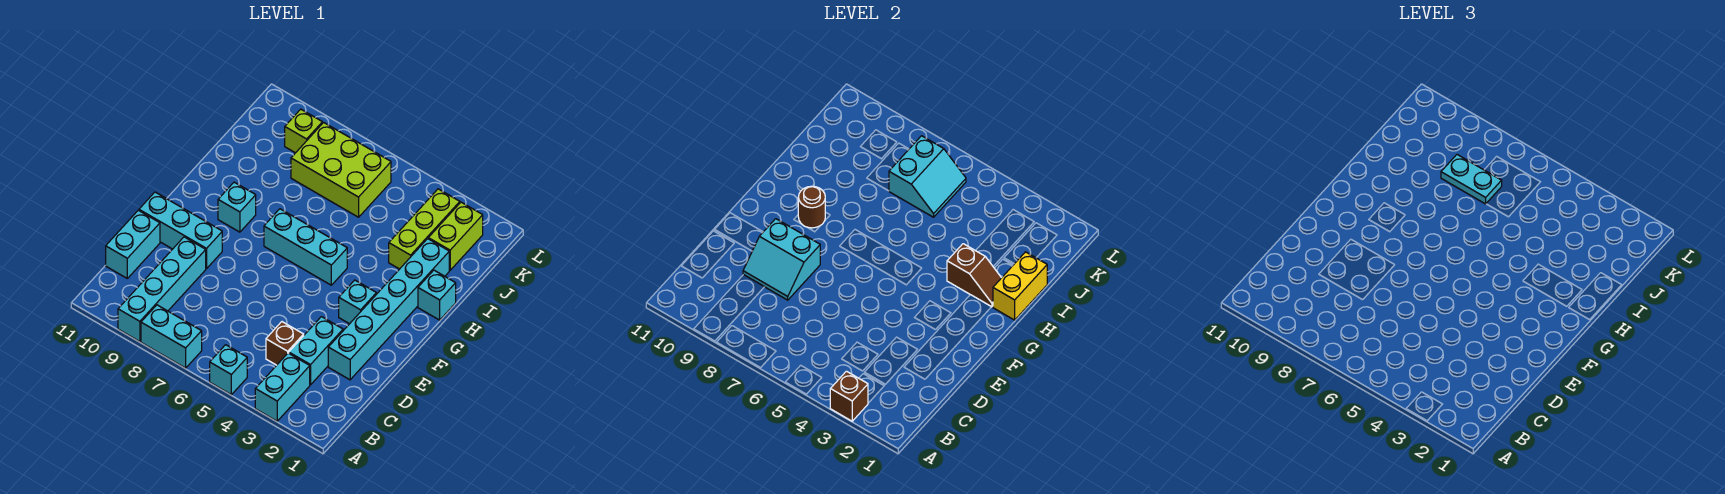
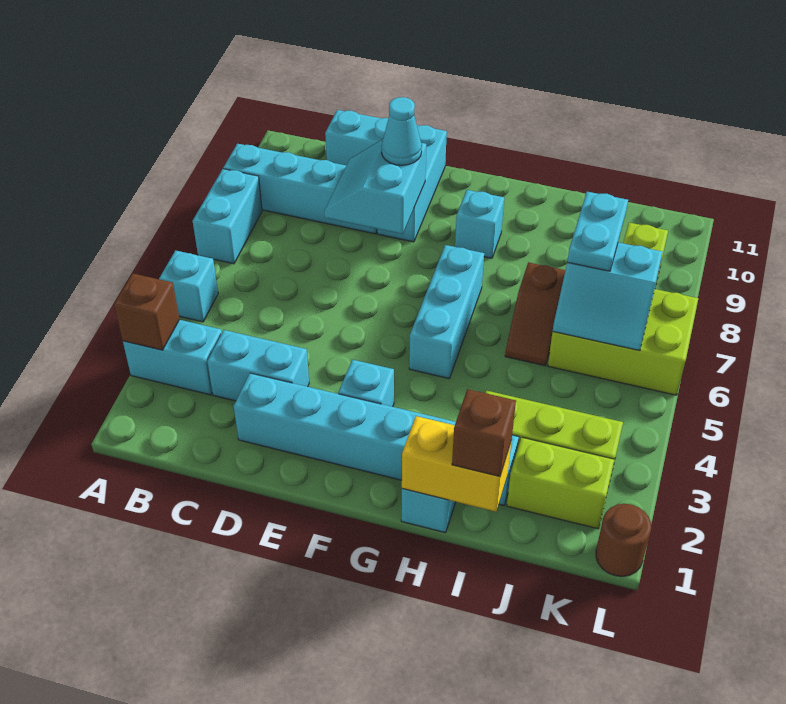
brown brick C4 level 1 -> brown brick I1 level 3
none -> cyan cone E9 level 3
brown round brick G9 level 2 -> brown round brick L1 level 1
brown slope H2:H3 level 2 top 3 -> brown slope I6:I7 level 1 top 7
lime brick J6:K8 level 1 -> lime brick J6:L7 level 1

